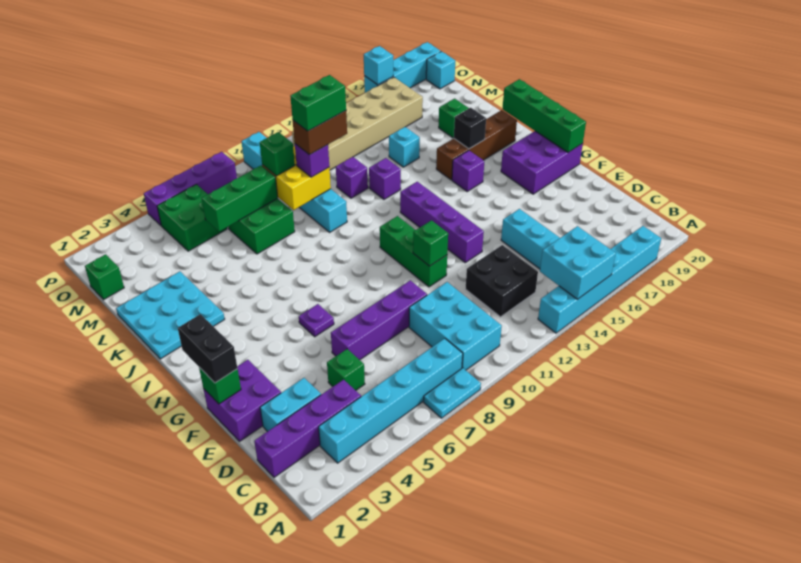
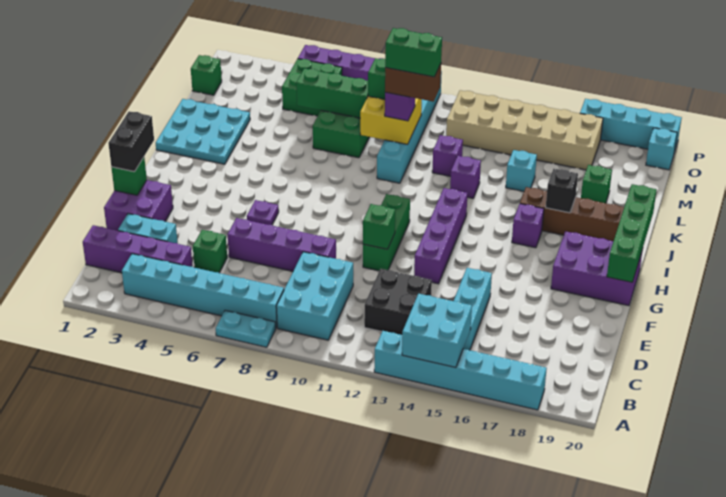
cyan brick P17 level 2 -> none

